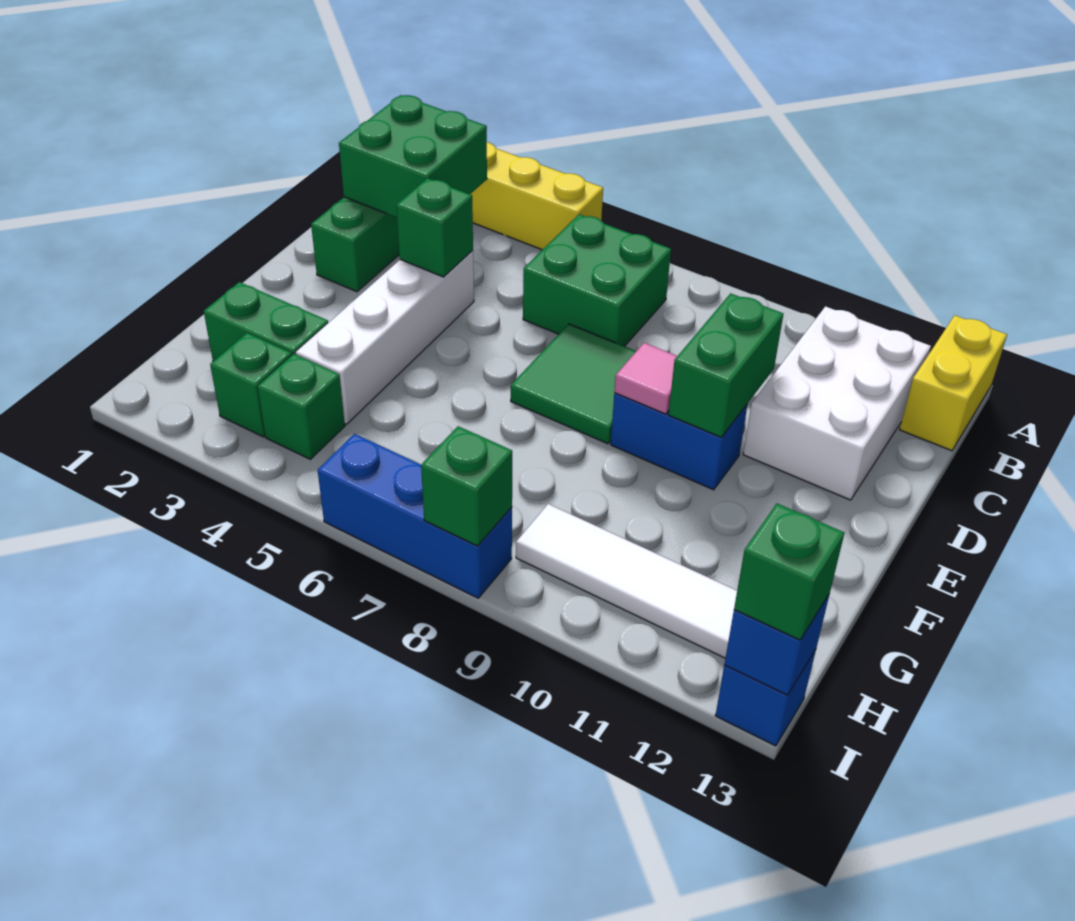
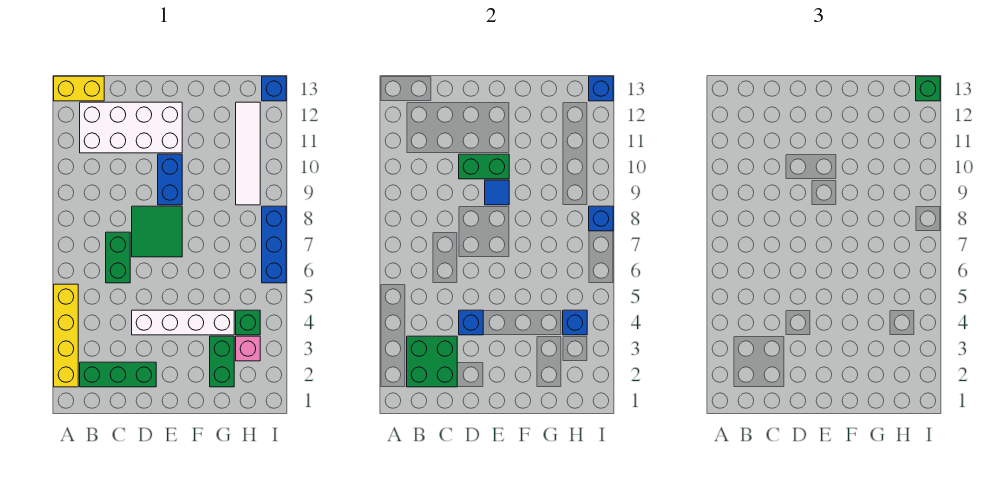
green brick B6:C7 level 1 -> green brick C6:C7 level 1
white brick B11:D12 level 1 -> white brick B11:E12 level 1
green brick D4 level 2 -> blue brick D4 level 2
pink tile E9 level 2 -> blue tile E9 level 2
green brick H3 level 1 -> pink brick H3 level 1
none -> blue brick H4 level 2
green brick I8 level 2 -> blue brick I8 level 2

